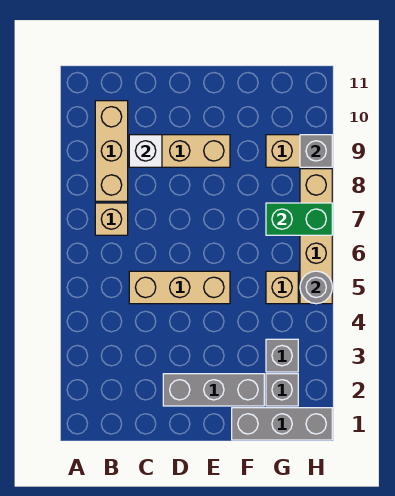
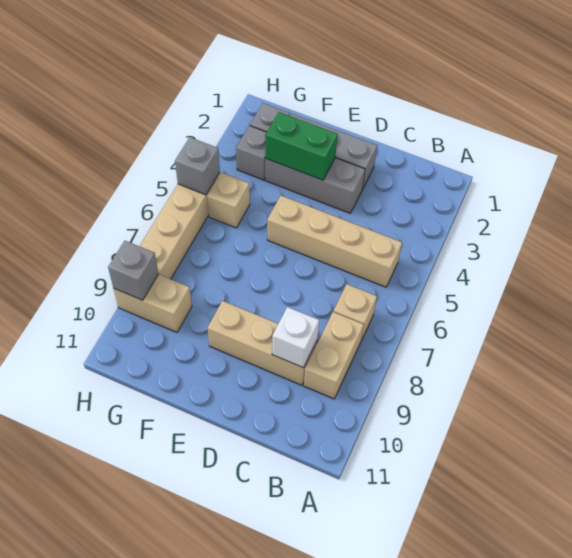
tan brick B8:B10 level 1 -> tan brick B8:B9 level 1
tan brick C5:E5 level 1 -> tan brick B5:E5 level 1
grey brick F1:H1 level 1 -> grey brick D3:F3 level 1
green brick G7:H7 level 2 -> green brick E3:F3 level 2
grey round brick H5 level 2 -> grey brick H5 level 2

